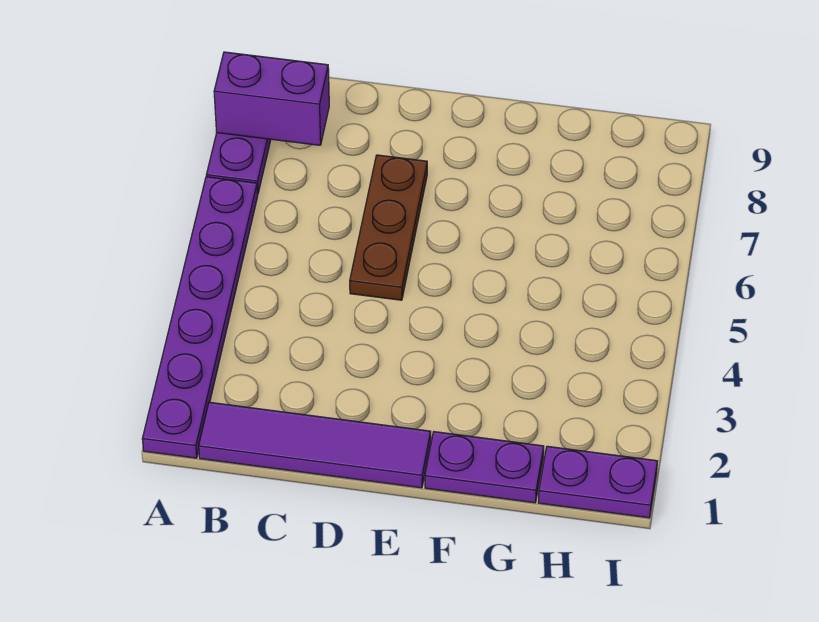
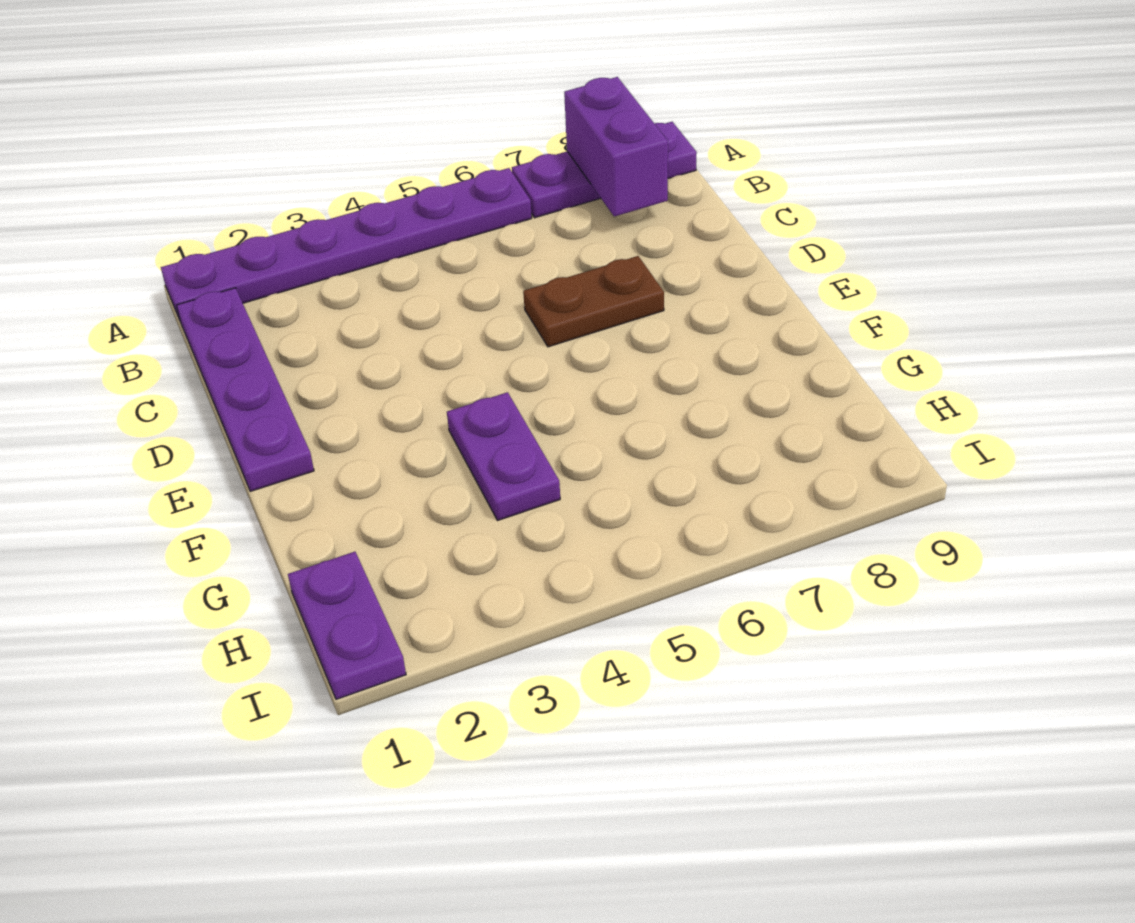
purple tile B1:E1 level 1 -> purple plate B1:E1 level 1
brown plate D5:D7 level 1 -> brown plate D6:D7 level 1
purple plate F1:G1 level 1 -> purple plate F4:G4 level 1

